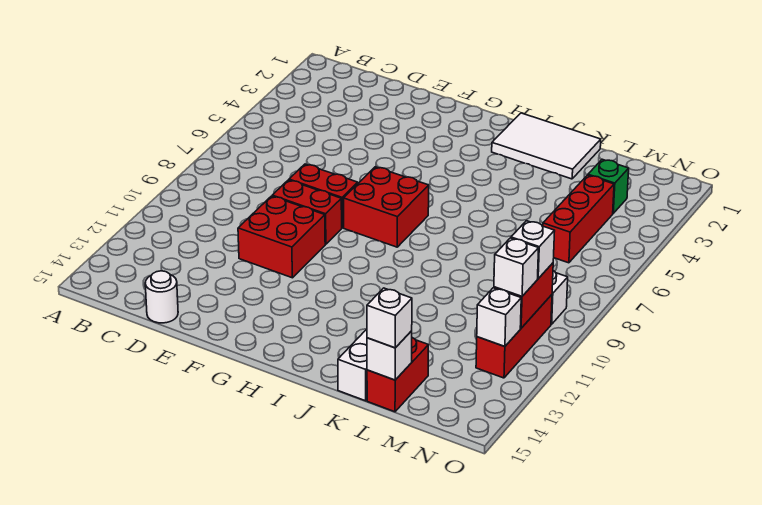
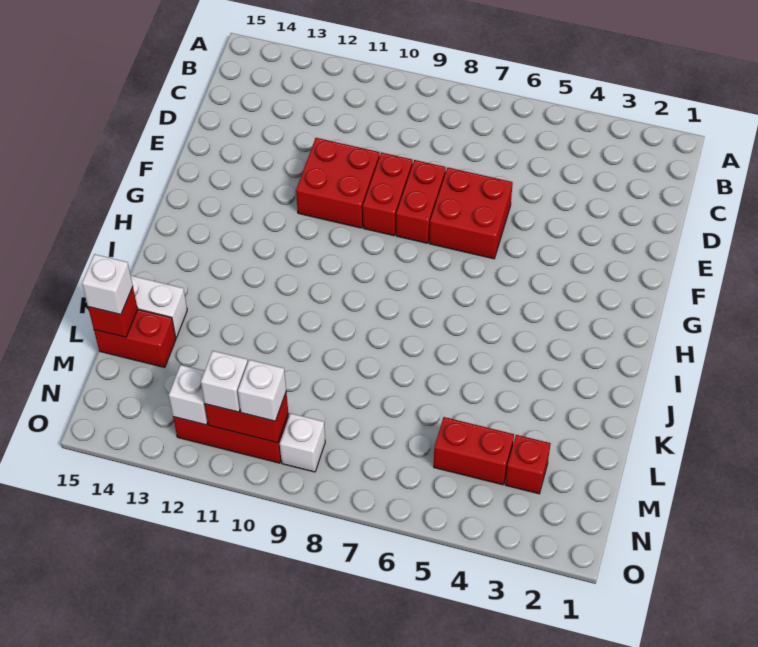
white round brick D15 level 1 -> none
red brick G7:H8 level 1 -> red brick E6:F7 level 1
white tile I1:K2 level 1 -> none
white brick L15 level 2 -> red brick L15 level 2
green brick M3 level 1 -> red brick M3 level 1
red brick M4:M6 level 1 -> red brick M4:M5 level 1

